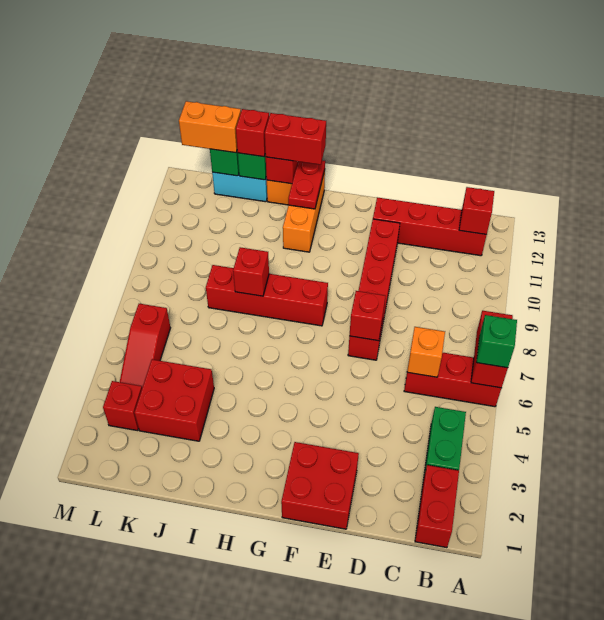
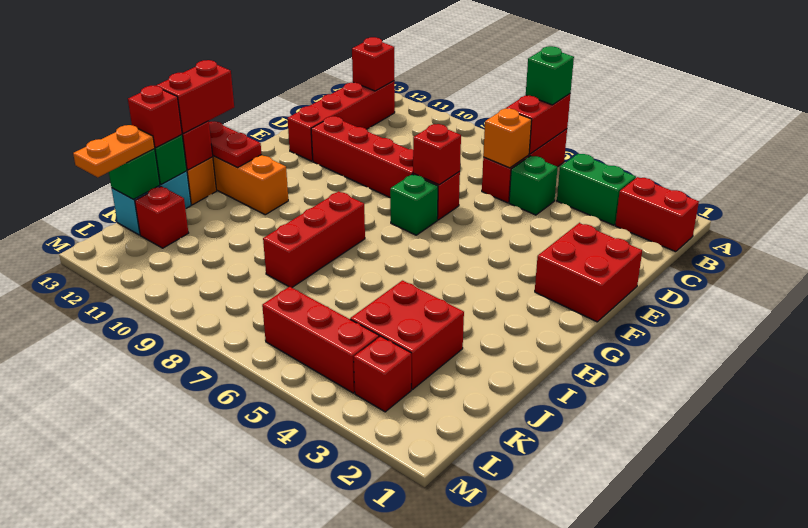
red brick A6:A7 level 2 -> red brick A6:B6 level 2
none -> green brick C5 level 1
none -> green brick F7 level 1
red brick G8:J8 level 1 -> red brick H8:J8 level 1
red brick I8 level 2 -> red brick K12 level 1
orange brick K13:L13 level 3 -> orange plate K13:L13 level 3
red slope L4:L6 level 1 top 6 -> red brick L4:L6 level 1

